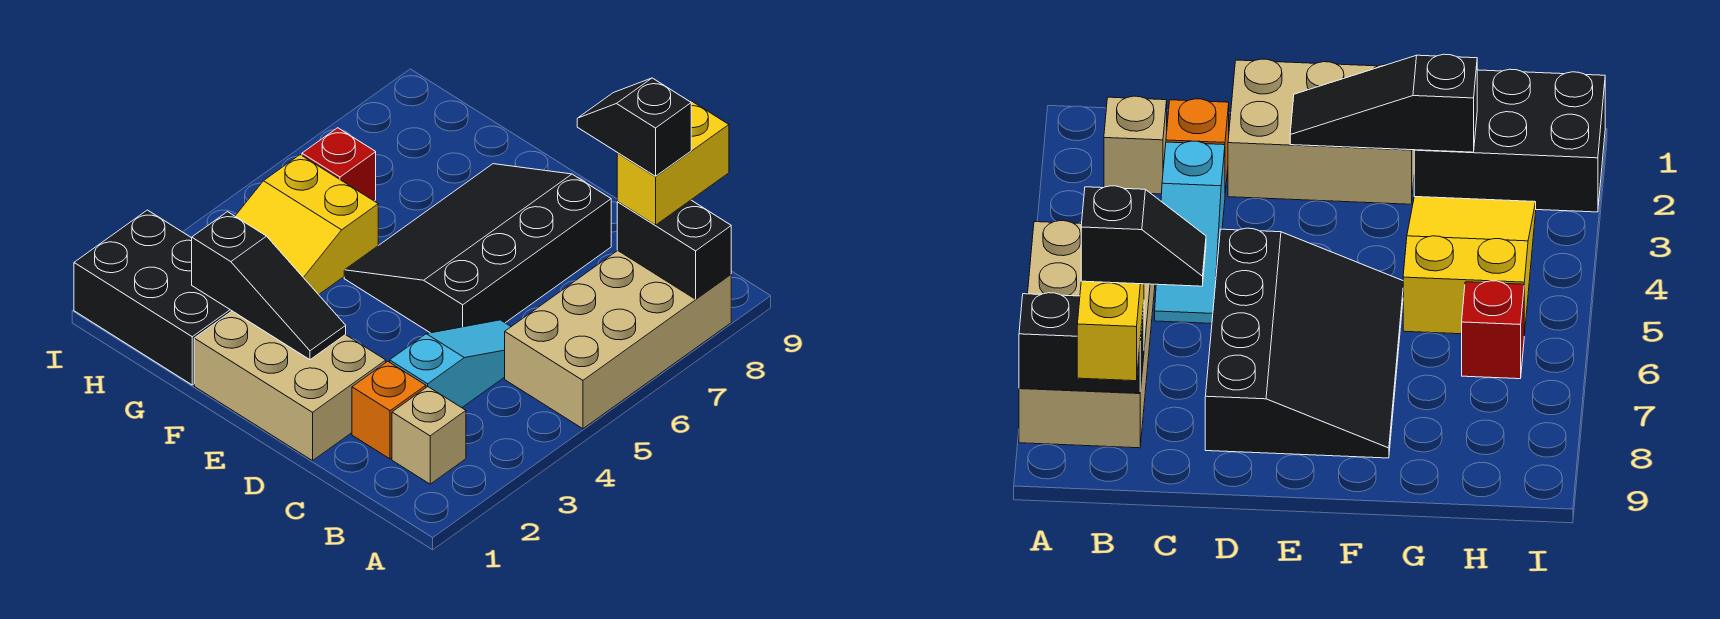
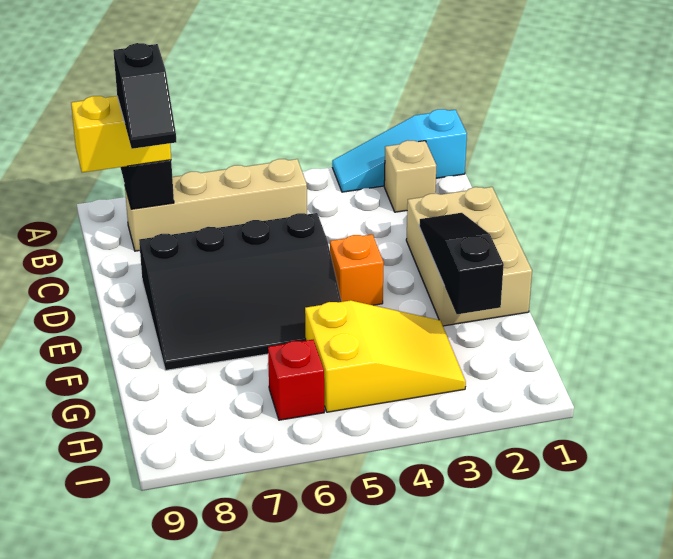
tan brick A5:B8 level 1 -> tan brick B5:B8 level 1
orange brick C2 level 1 -> orange brick E4 level 1
cyan slope C3:C5 level 1 top 3 -> cyan slope A1:A3 level 1 top 1
black brick G1:I2 level 1 -> none

